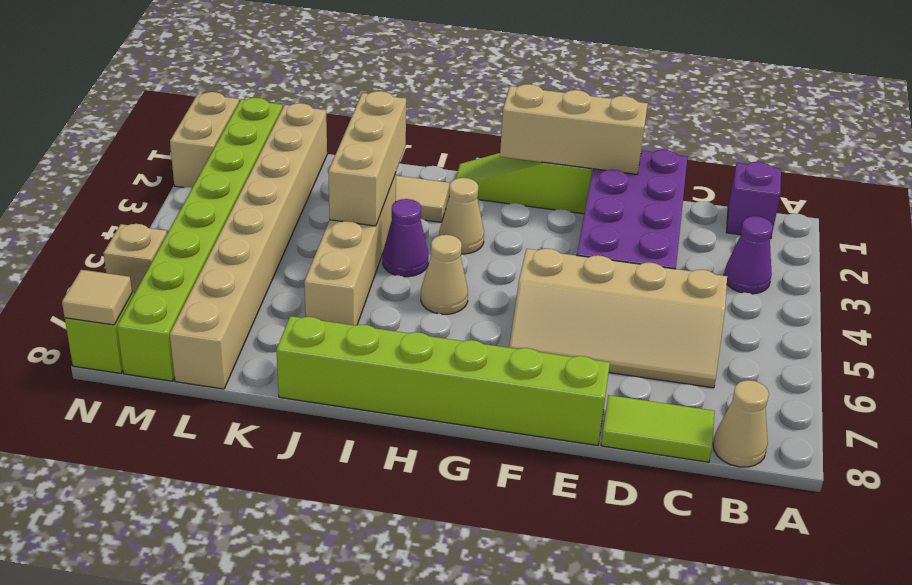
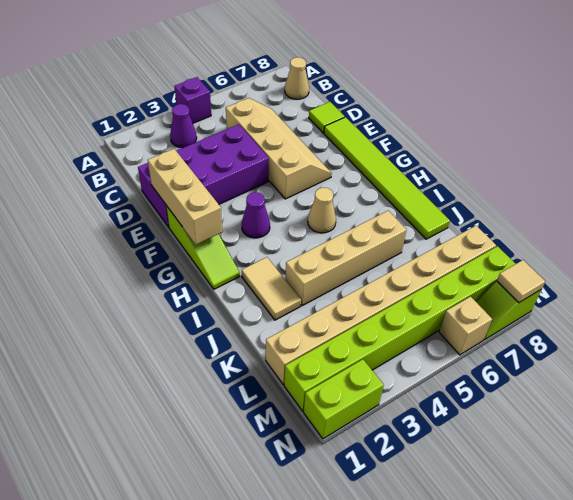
purple brick B1 level 1 -> purple brick A4 level 1
lime tile C8:D8 level 1 -> lime tile D8 level 1
lime brick E8:J8 level 1 -> lime tile E8:J8 level 1
tan cone H3 level 1 -> none
purple cone I4 level 1 -> purple cone G3 level 1
tan brick J2:J4 level 2 -> none
tan brick N1:N2 level 1 -> lime brick N1:N2 level 1

